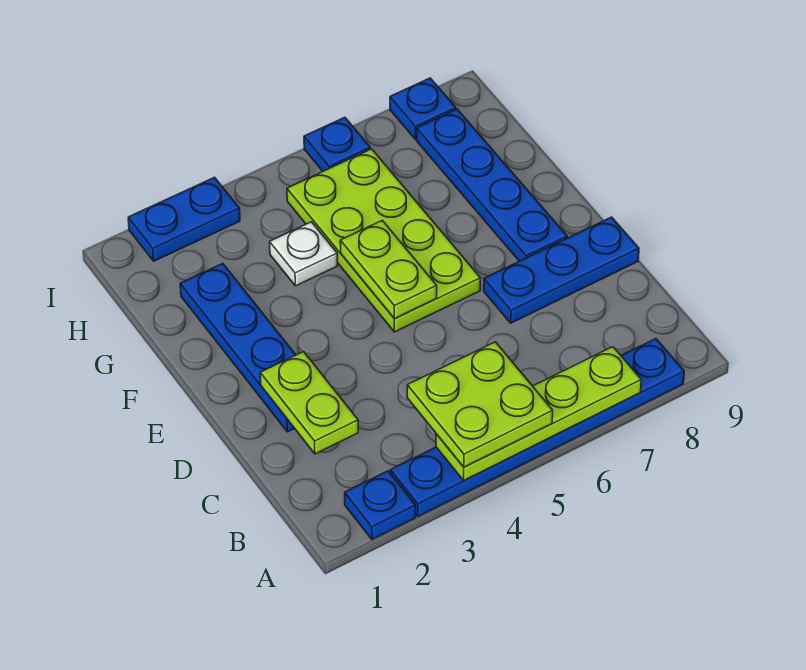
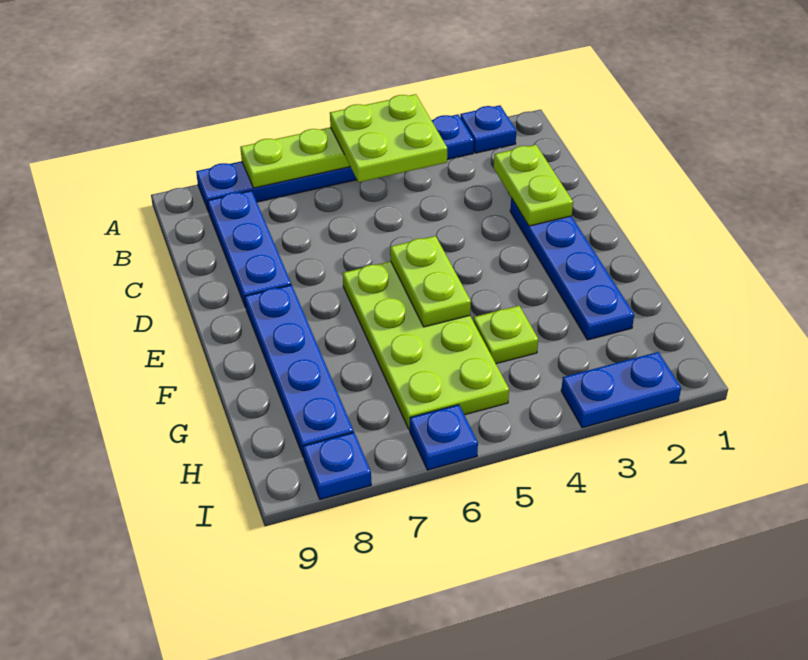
blue plate D7:D9 level 1 -> blue plate B8:D8 level 1
white plate G4 level 1 -> lime plate G4 level 1

